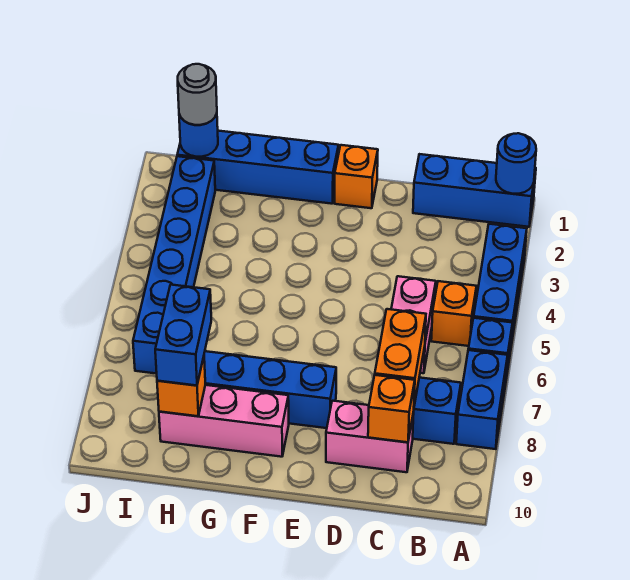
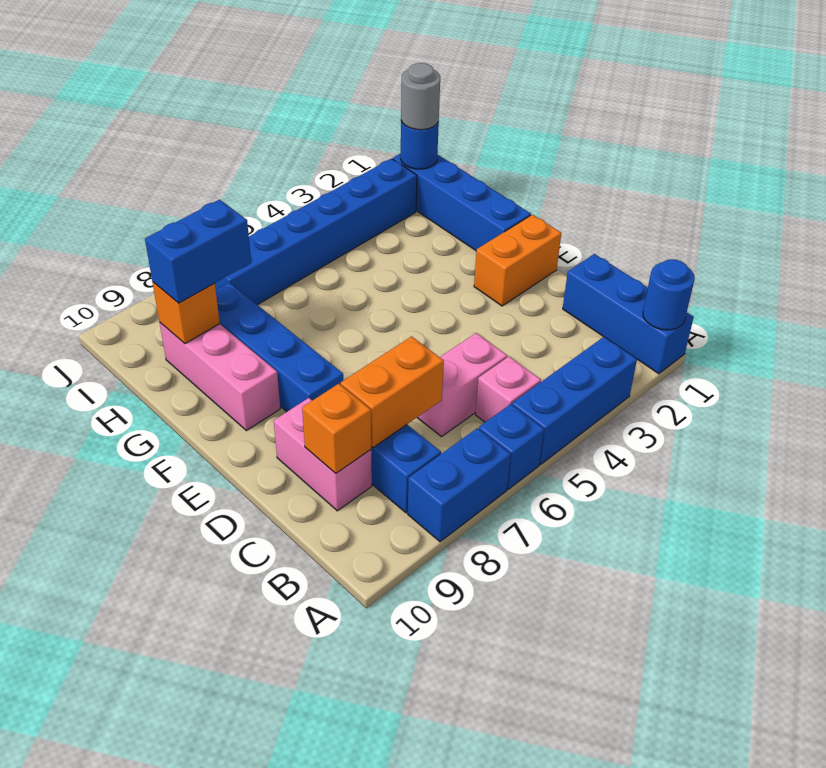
orange brick B5 level 1 -> pink brick B5 level 1
orange brick E1 level 1 -> orange brick E1:E2 level 1

